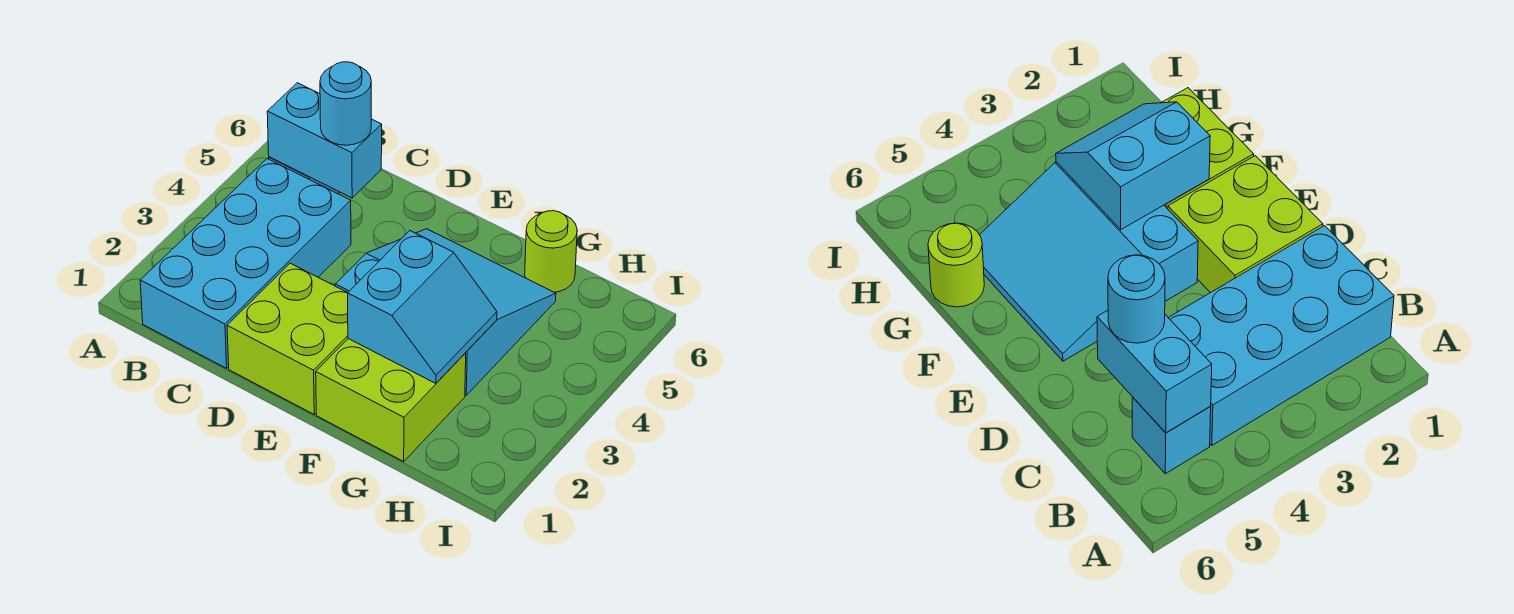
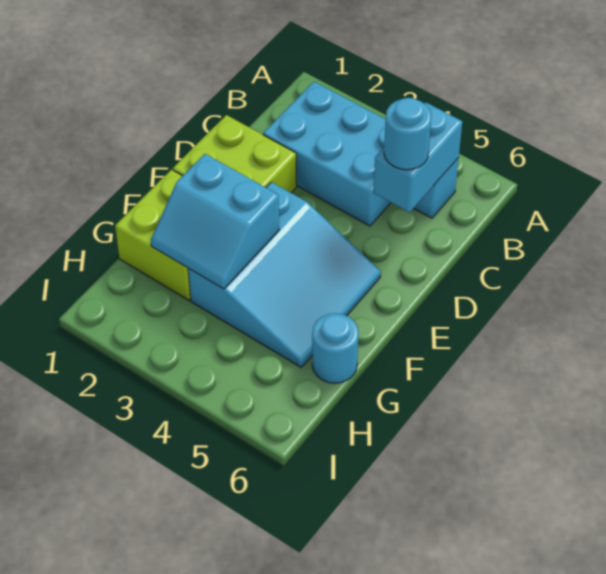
cyan brick B1:C4 level 1 -> cyan brick B2:C4 level 1
lime round brick G6 level 1 -> cyan round brick G6 level 1

